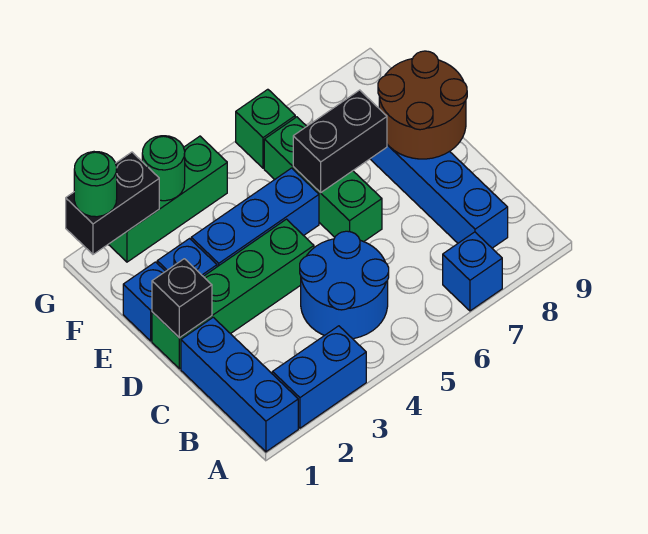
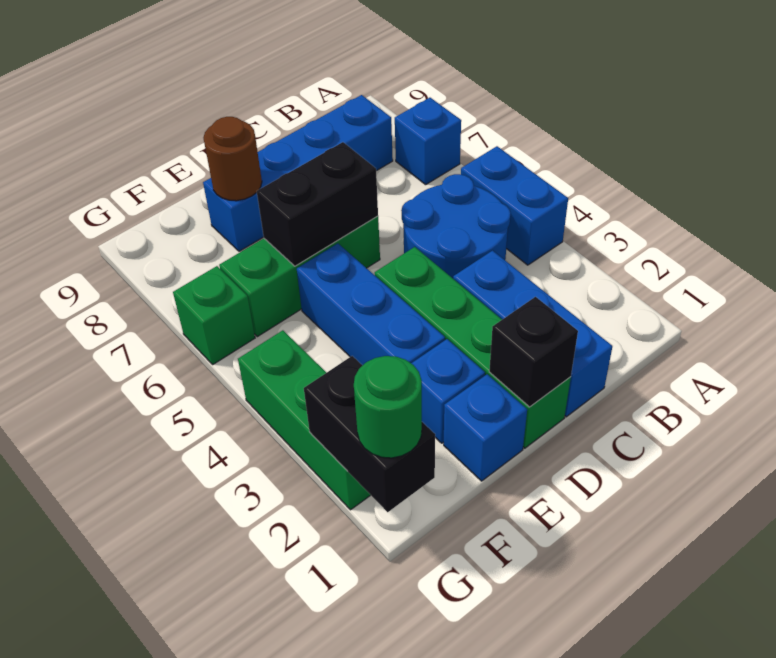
blue brick A1:C1 level 1 -> blue brick C1:C3 level 1
blue brick A2:A3 level 1 -> blue brick A4:A5 level 1
brown round brick D8:E9 level 2 -> brown round brick E8 level 2
black brick E6:E7 level 2 -> black brick D6:E6 level 2
green round brick G3 level 2 -> none

